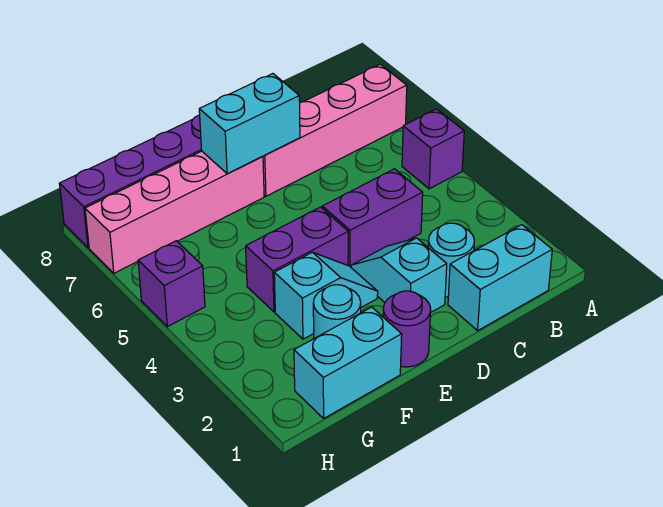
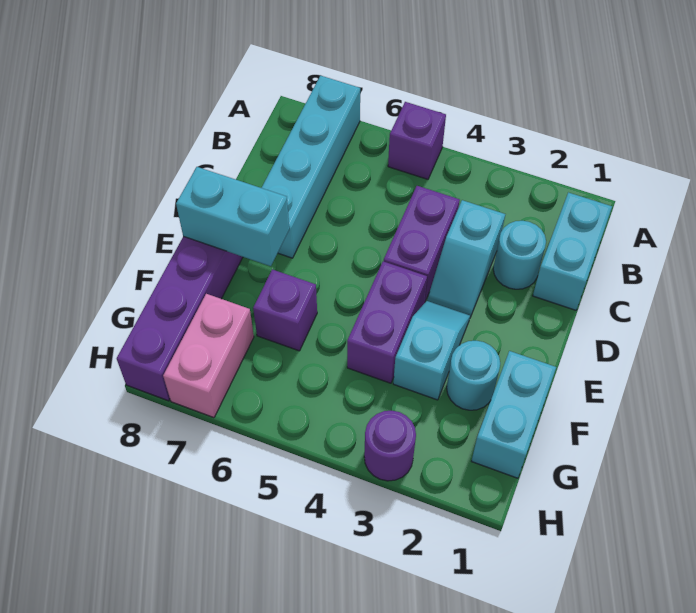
pink brick A7:D7 level 1 -> cyan brick A7:D7 level 1
cyan slope D2:D3 level 1 top 2 -> cyan slope C3:D3 level 1 top C
cyan brick D7:E7 level 2 -> cyan brick E7:E8 level 2
purple round brick E1 level 1 -> purple round brick H3 level 1
pink brick E7:H7 level 1 -> pink brick G7:H7 level 1
purple brick H5 level 1 -> purple brick F6 level 1

